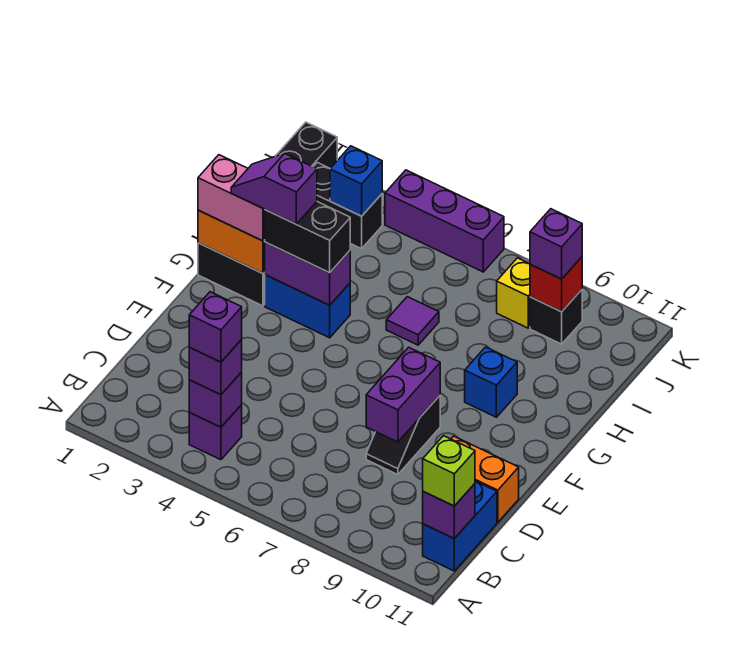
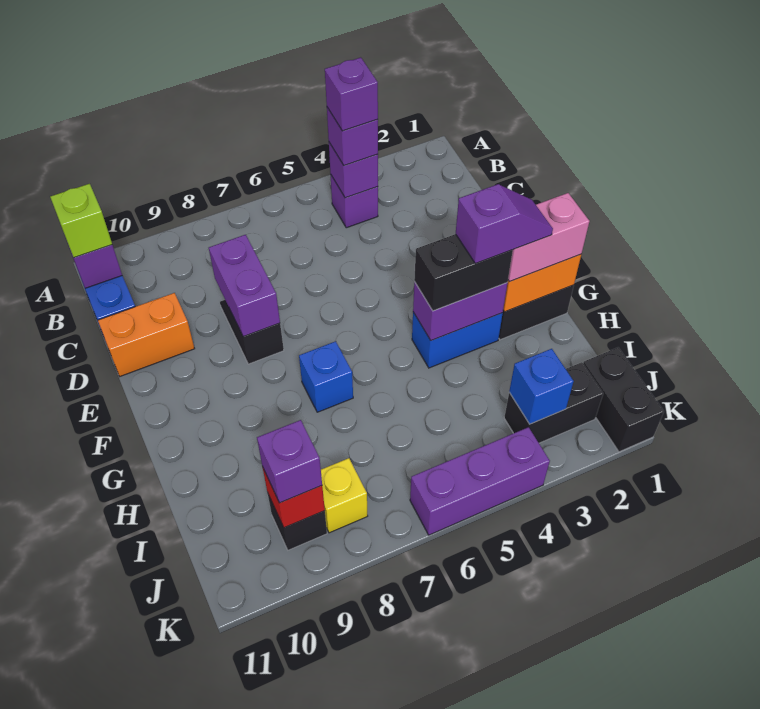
blue brick G9 level 1 -> blue brick G7 level 1
purple tile H6 level 1 -> none

